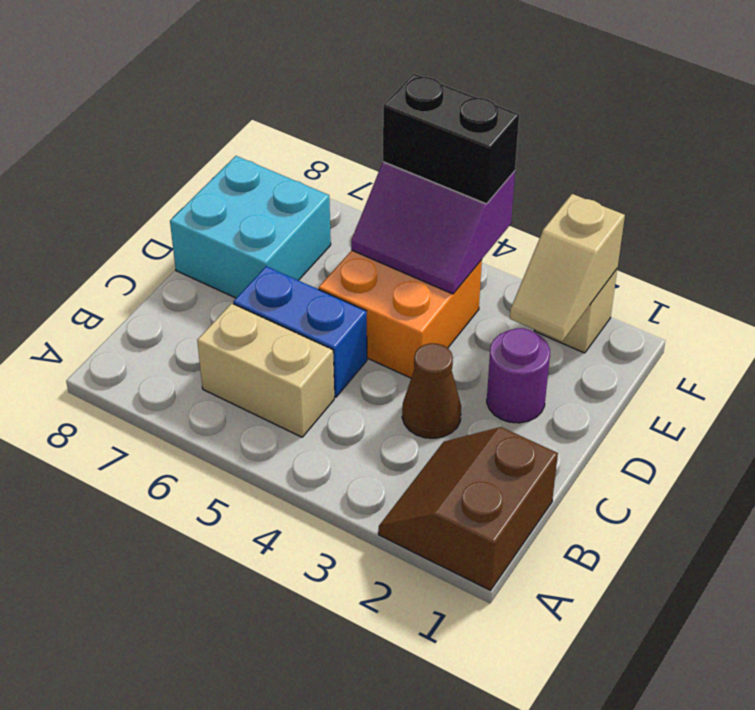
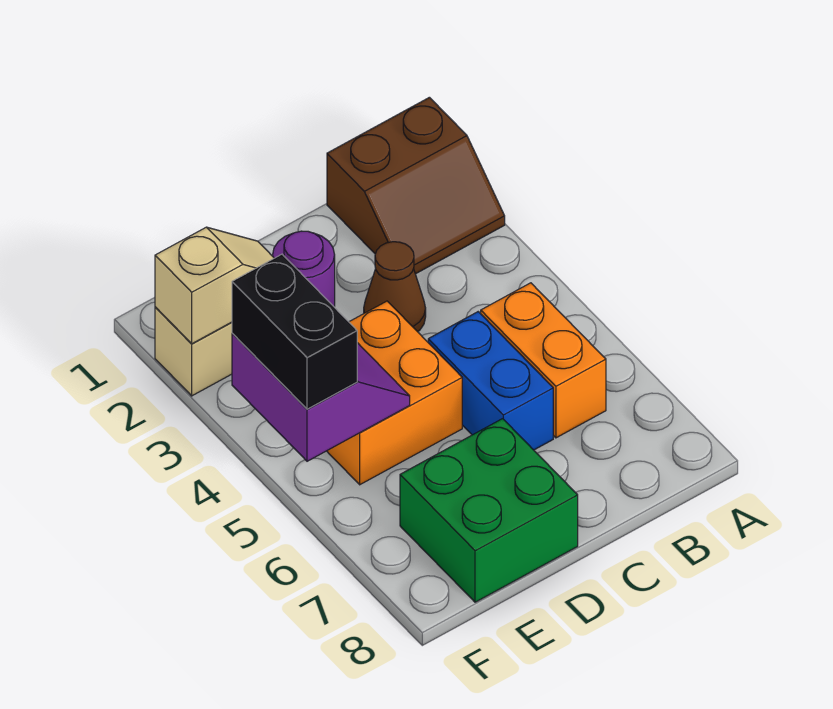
tan brick B5:B6 level 1 -> orange brick B5:B6 level 1
cyan brick D7:E8 level 1 -> green brick D7:E8 level 1

